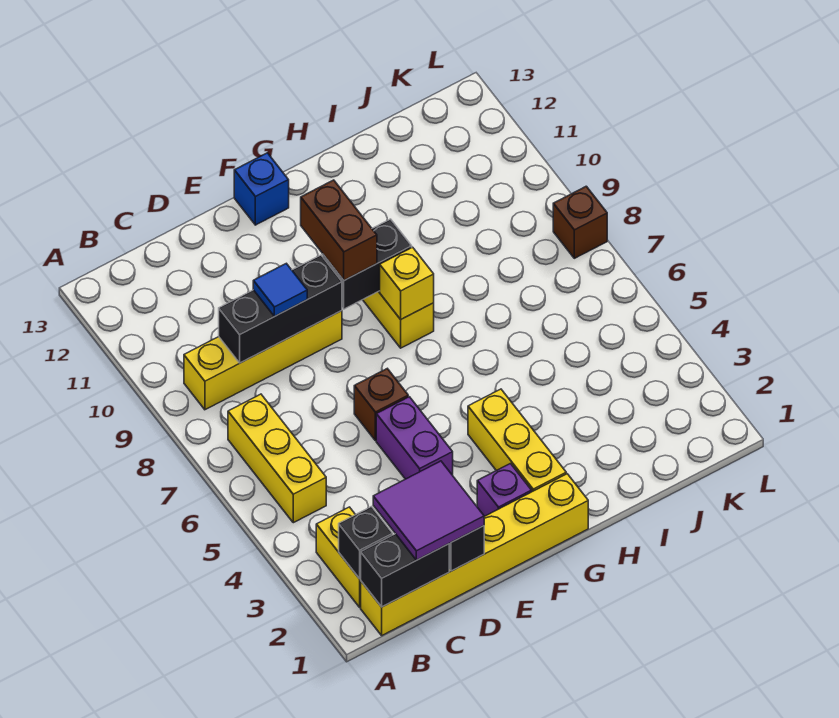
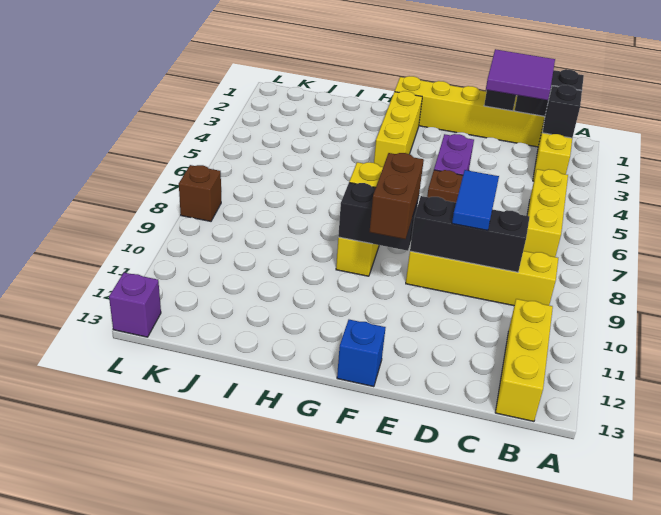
none -> yellow brick B11:B13 level 1
blue tile D9 level 3 -> blue tile D8:D9 level 3
purple brick F2 level 1 -> purple brick L13 level 1

